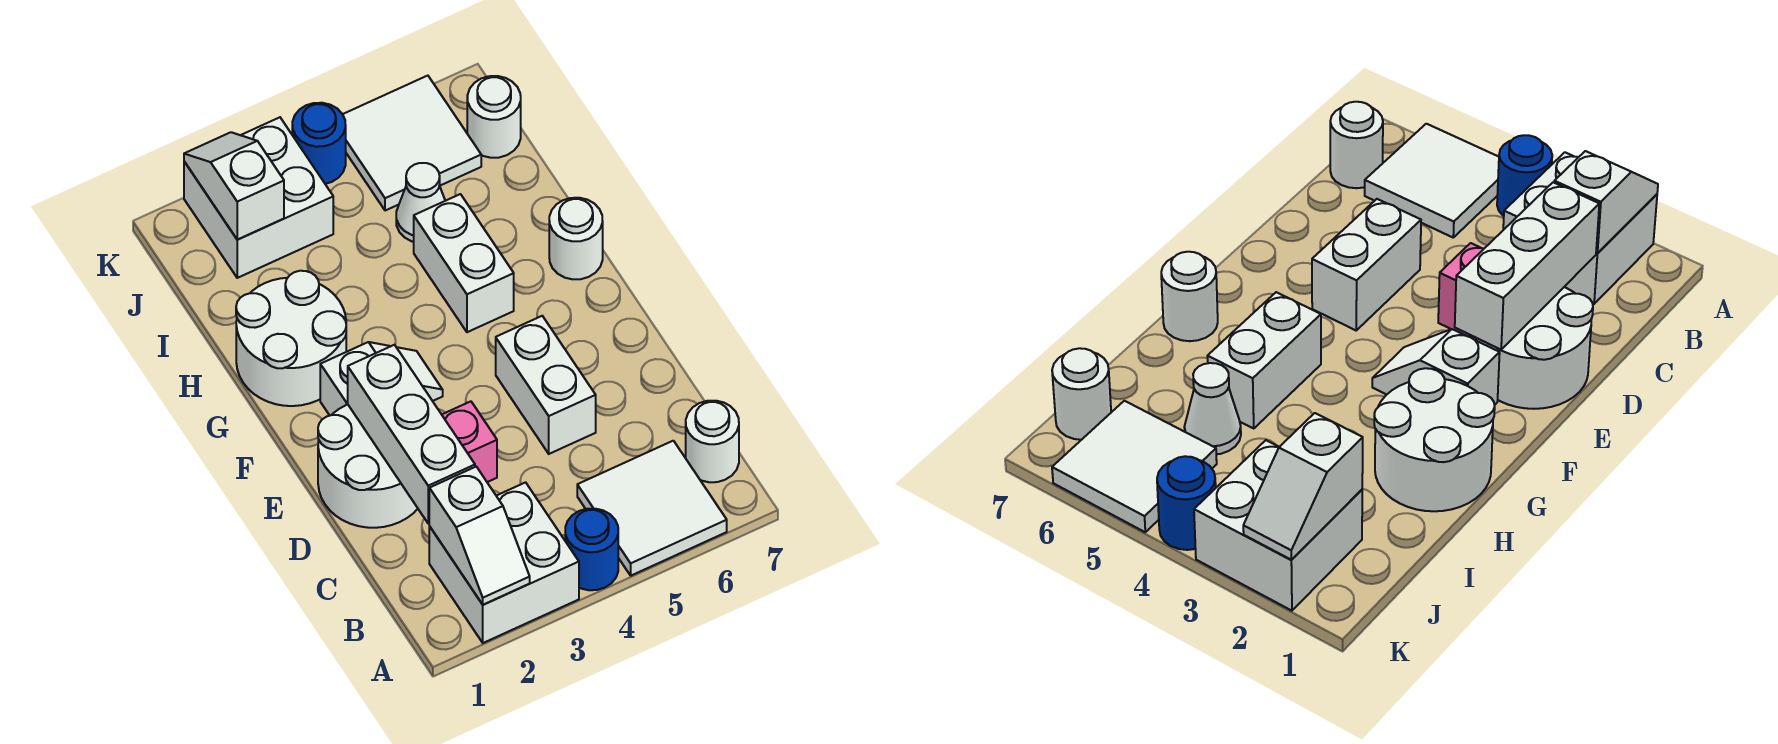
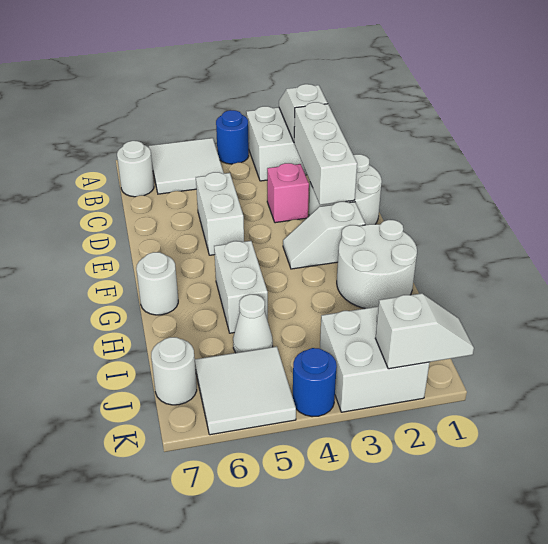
white slope J2:K2 level 2 top J -> white slope K1:K2 level 2 top 2

